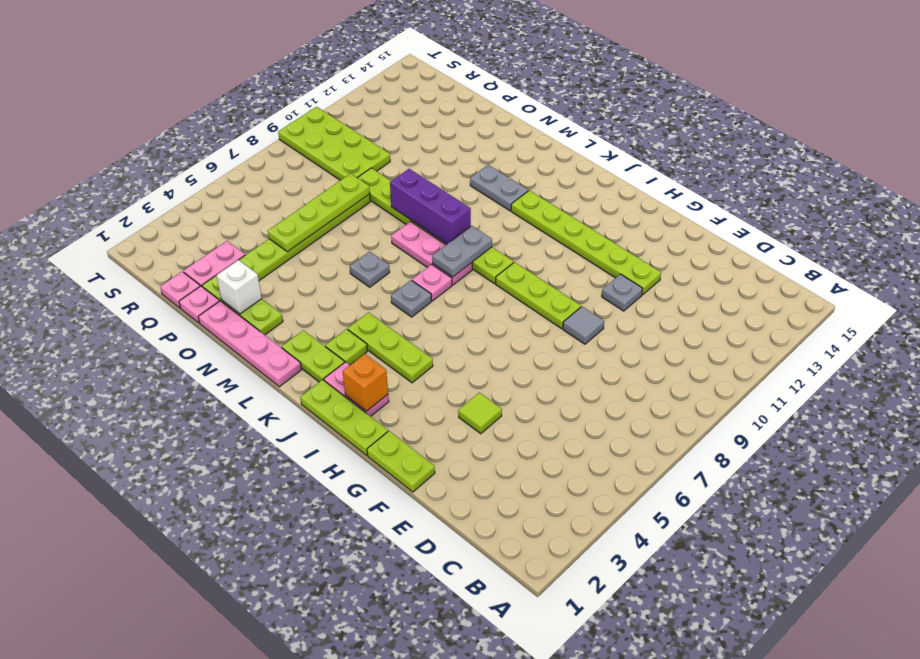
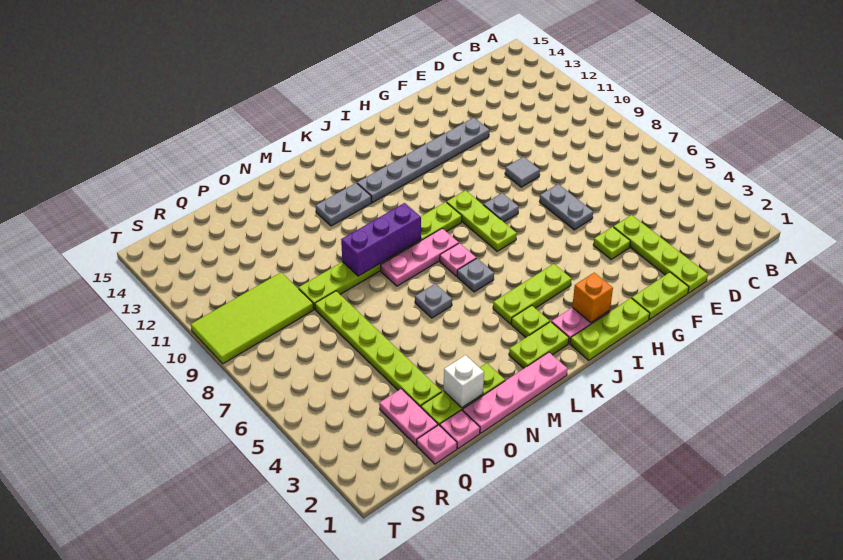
lime tile F4 level 1 -> lime plate F4 level 1
grey plate F11 level 1 -> grey plate H8 level 1
lime plate F12:K12 level 1 -> grey plate F12:K12 level 1
lime plate G9:I9 level 1 -> lime plate I7:I9 level 1
grey plate K8:K9 level 2 -> grey plate F6:F7 level 1
lime plate P5:P8 level 2 -> lime plate E1:E4 level 1
lime plate Q9:T10 level 1 -> lime tile Q9:T10 level 1

